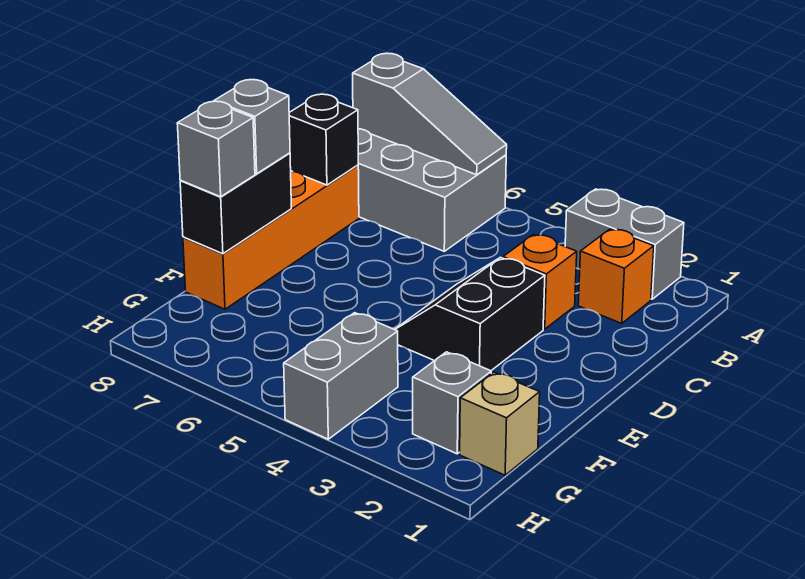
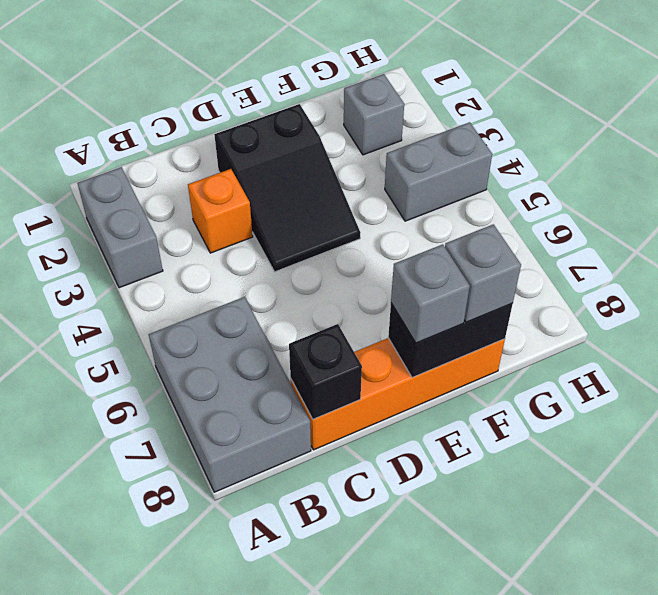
grey slope A6:A8 level 2 top 8 -> none
orange brick B2 level 1 -> none
black slope D3:E4 level 1 top 3 -> black slope D2:E4 level 1 top 2
tan brick G1 level 1 -> none

